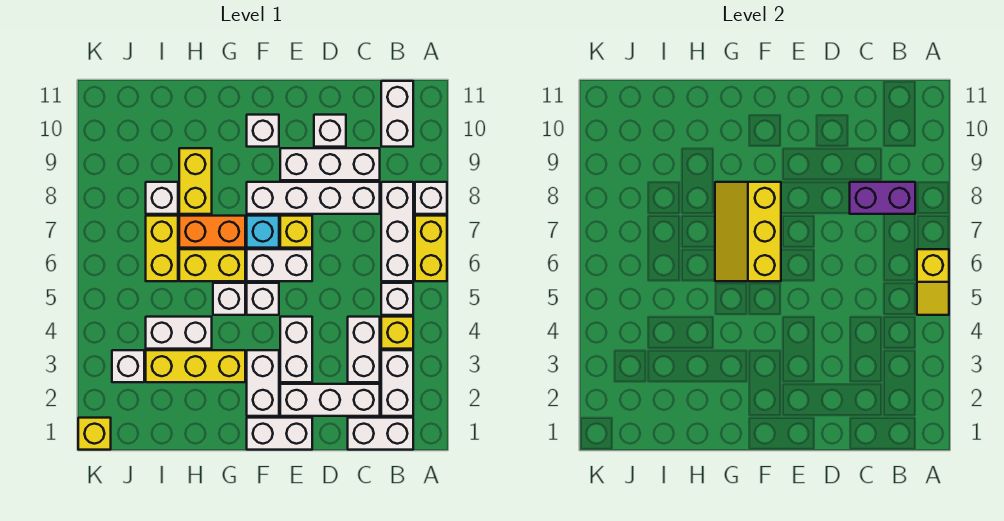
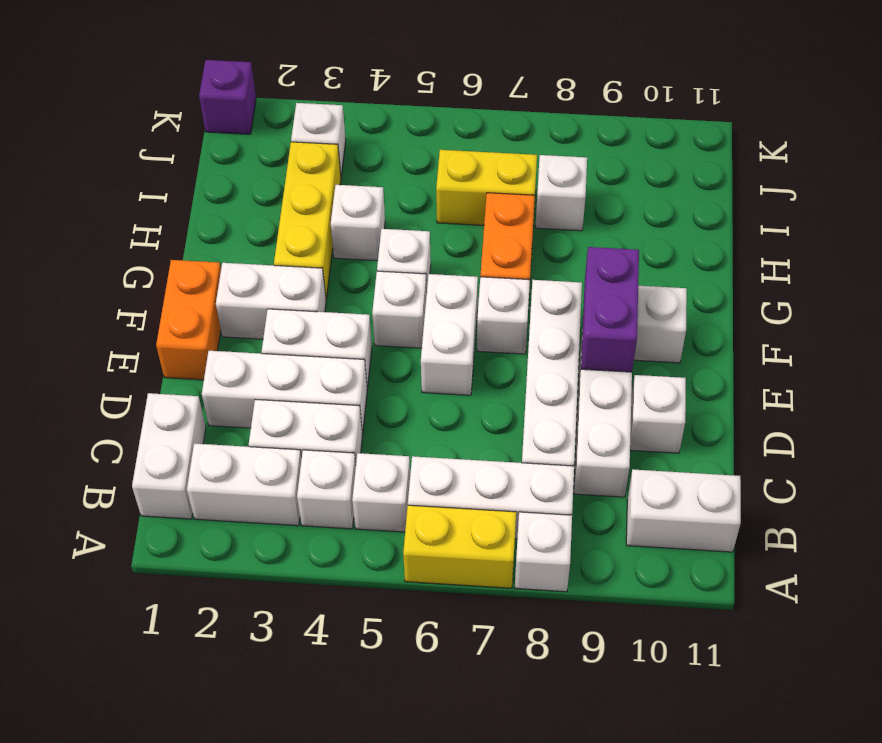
yellow slope A5:A6 level 2 top 6 -> none
yellow brick B4 level 1 -> white brick B4 level 1
purple brick B8:C8 level 2 -> purple brick E9:F9 level 2
white brick C2:E2 level 1 -> white brick D2:D4 level 1
white brick E1:F1 level 1 -> orange brick E1:F1 level 1
yellow brick E7 level 1 -> none
yellow slope F6:G8 level 2 top F -> none
cyan brick F7 level 1 -> white brick F7 level 1
yellow brick G6:H6 level 1 -> none
white brick H4:I4 level 1 -> white brick H4 level 1
yellow brick H8:H9 level 1 -> none
yellow brick K1 level 1 -> purple brick K1 level 1

